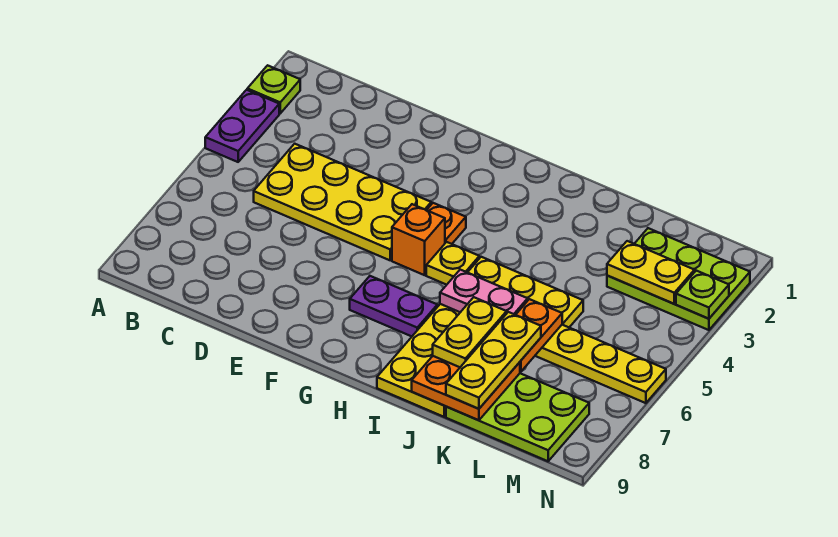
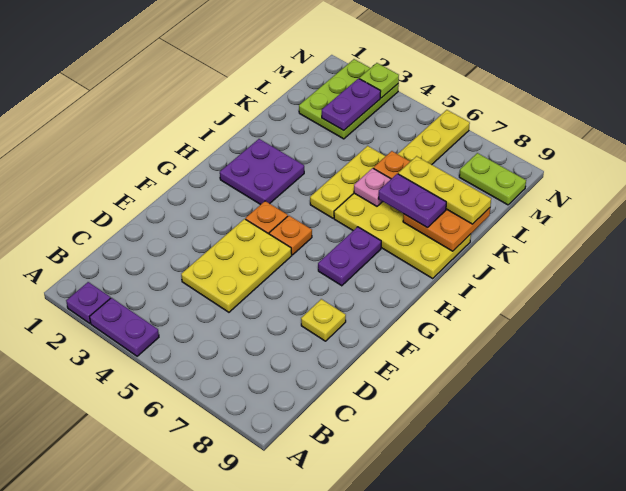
lime plate A2 level 1 -> purple plate A2 level 1
yellow plate C4:F5 level 1 -> yellow plate D4:F5 level 1
orange brick G5 level 1 -> orange plate G5 level 1
none -> purple plate H2:I3 level 1
yellow plate H5 level 1 -> yellow plate E8 level 1
pink plate I6:J6 level 2 -> pink plate J6 level 2
yellow plate J7:J8 level 3 -> purple plate J7:J8 level 3
lime plate K8:M9 level 1 -> lime plate M8:M9 level 1
yellow plate L3:M3 level 2 -> purple plate L3:M3 level 2

